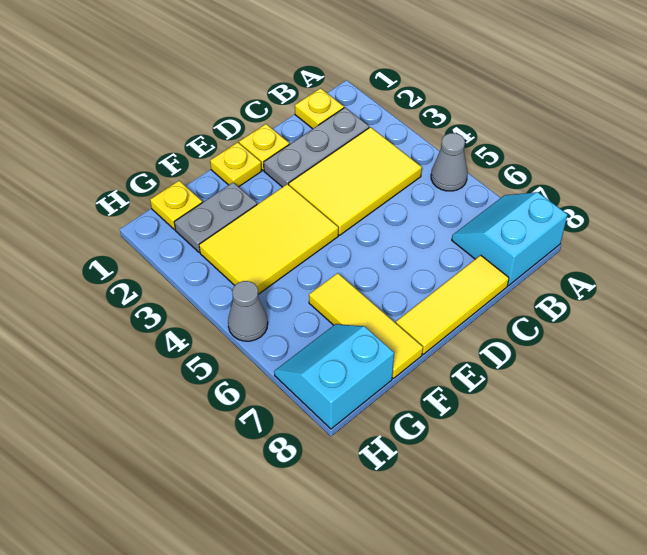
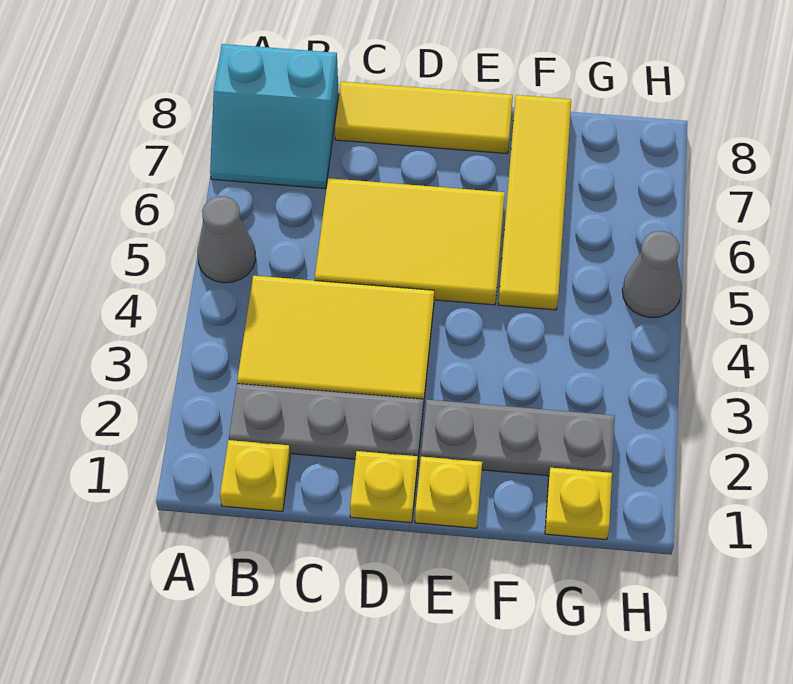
yellow tile E3:G4 level 1 -> yellow tile C5:E6 level 1
grey plate F2:G2 level 1 -> grey plate E2:G2 level 1
yellow tile F6:F8 level 1 -> yellow tile F5:F8 level 1
cyan slope G7:H8 level 1 top 8 -> none

